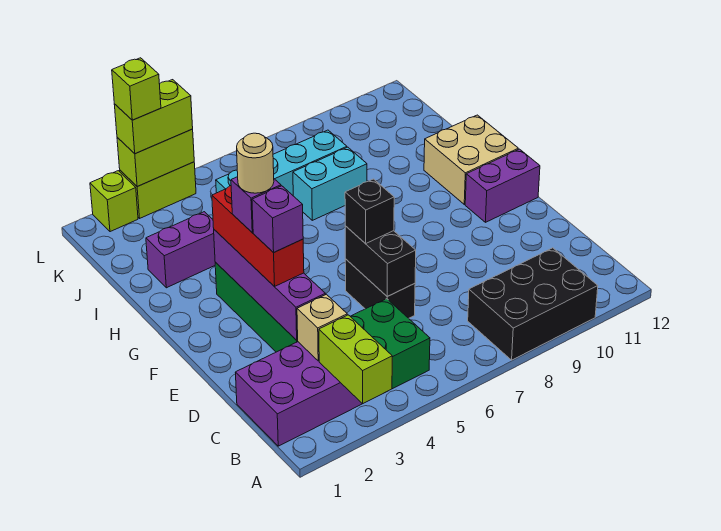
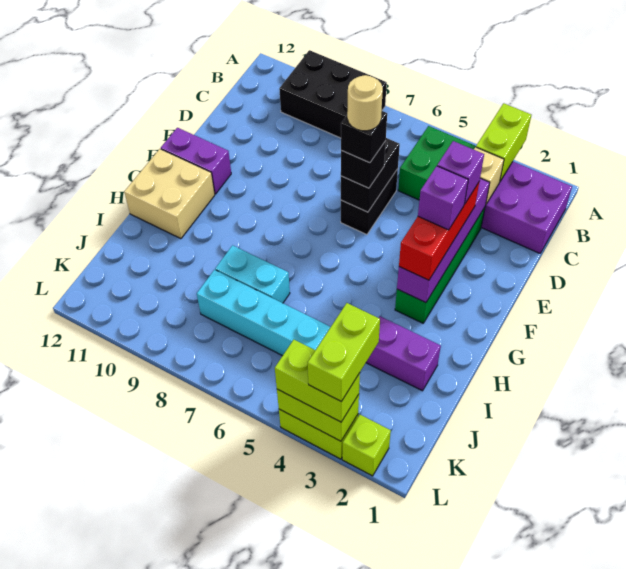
none -> black brick E6 level 4
tan round brick F3 level 5 -> tan round brick E6 level 5
lime brick L3 level 4 -> lime brick K3:L3 level 4

